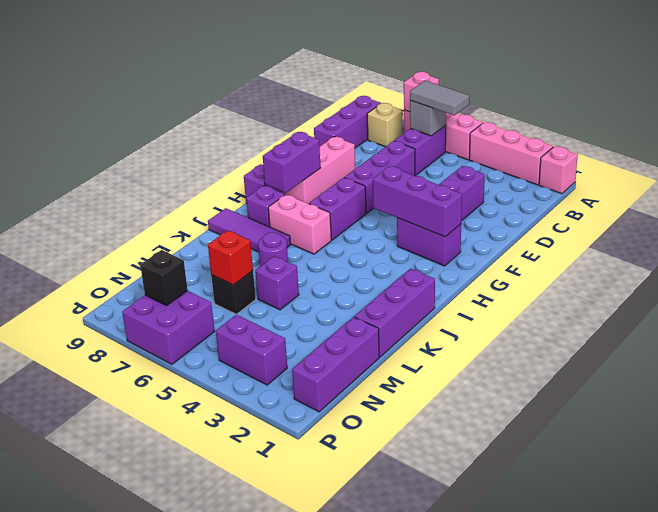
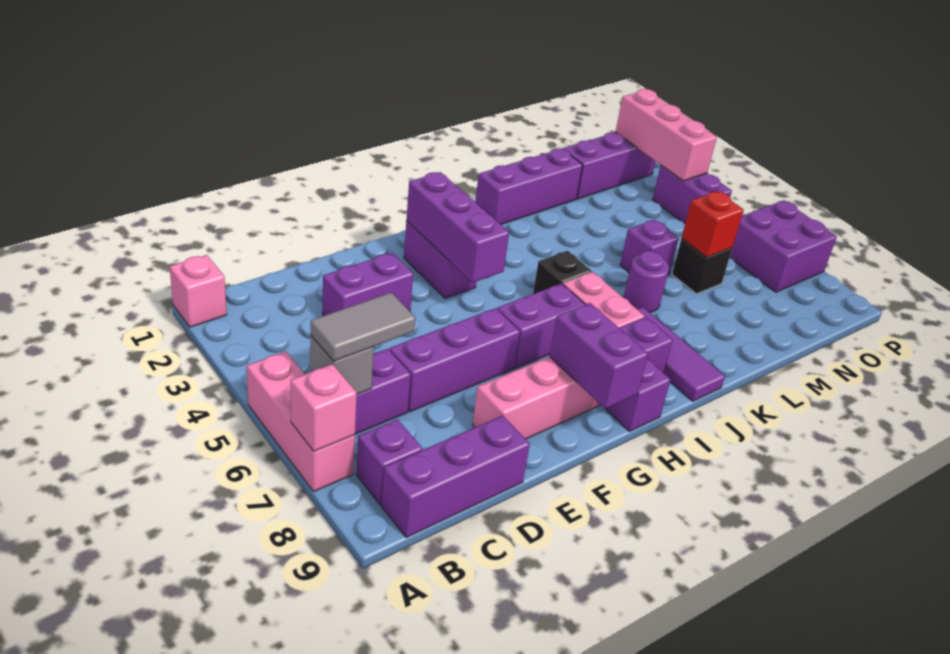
pink brick A2:A4 level 1 -> pink brick O1:O3 level 2
grey tile B5:B6 level 3 -> grey tile B6:C6 level 3
tan brick B8 level 1 -> purple brick B8 level 1
purple brick G8:H8 level 2 -> purple brick G8:G9 level 2
black brick O7 level 2 -> black brick I5 level 1

